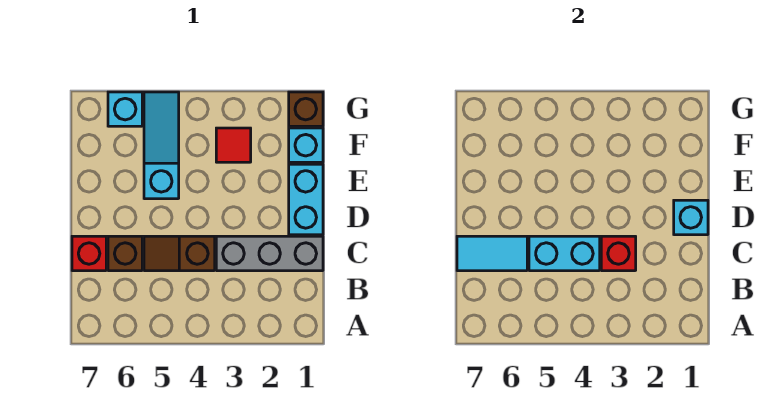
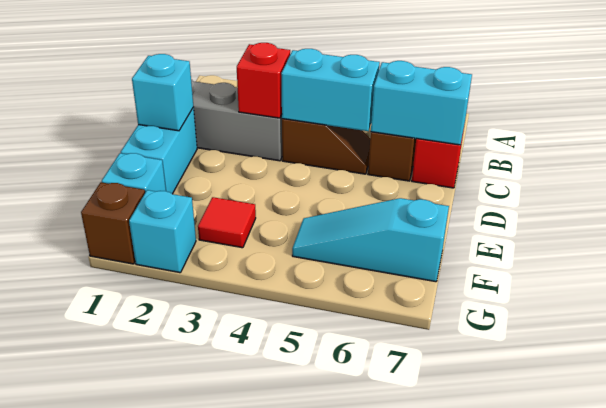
cyan tile C6:C7 level 2 -> cyan brick C6:C7 level 2
cyan slope E5:G5 level 1 top E -> cyan slope F5:F7 level 1 top 7
cyan brick G6 level 1 -> cyan brick G2 level 1

